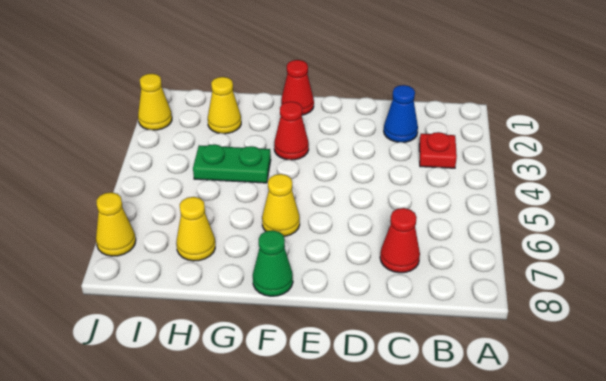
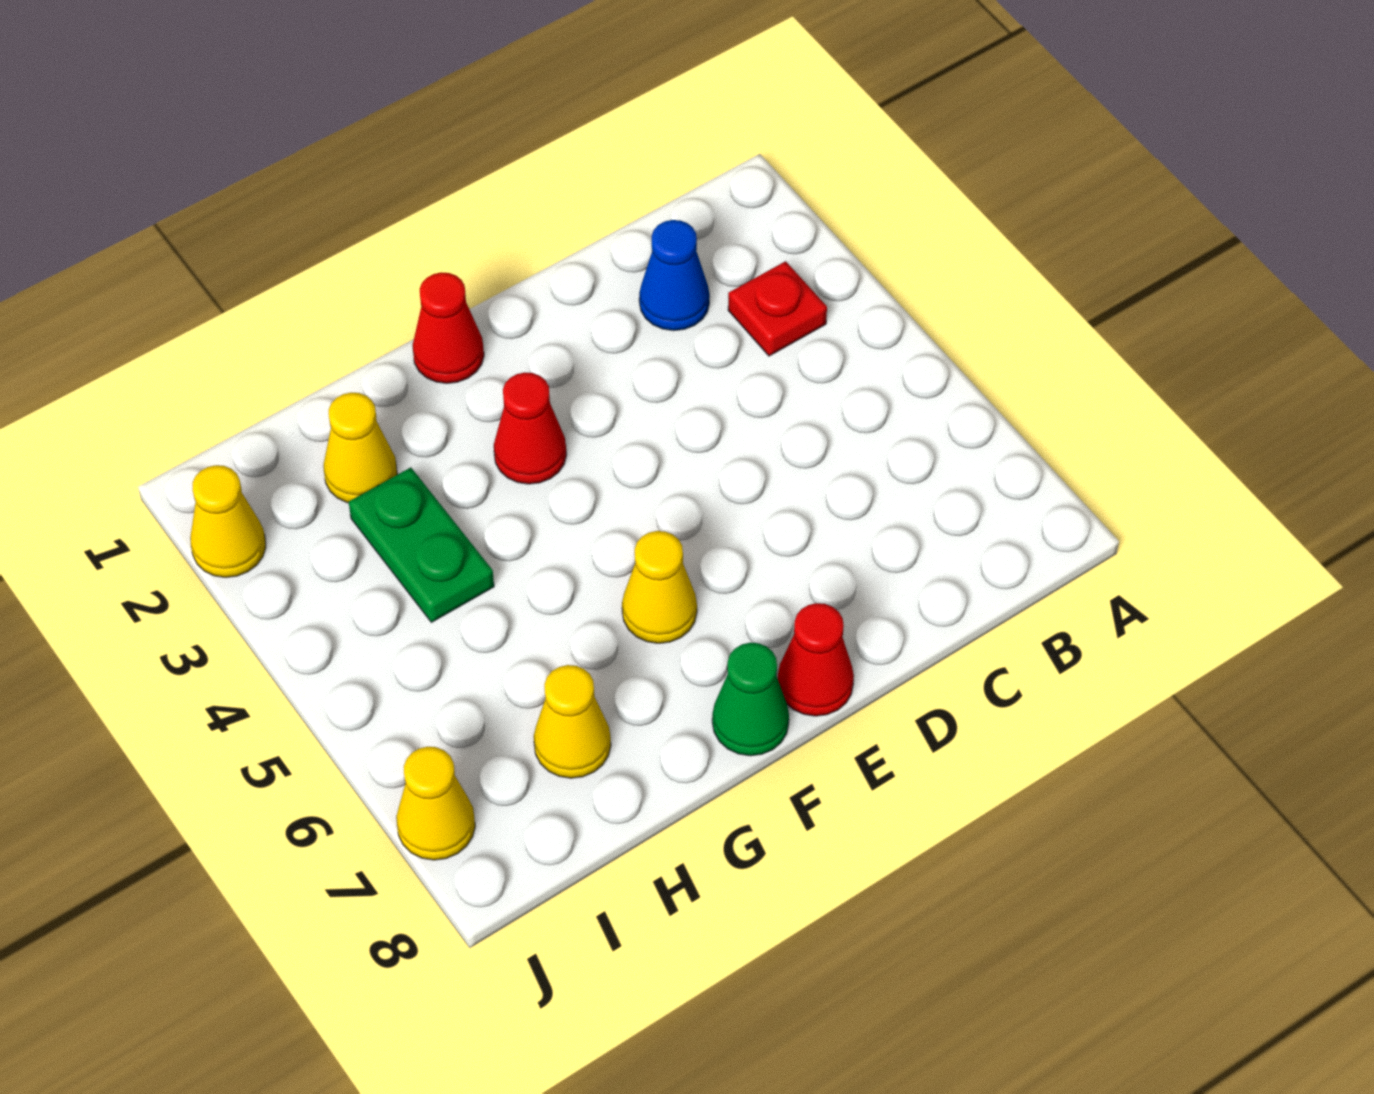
red cone C7 level 1 -> red cone E8 level 1
green plate G4:H4 level 1 -> green plate H3:H4 level 1

